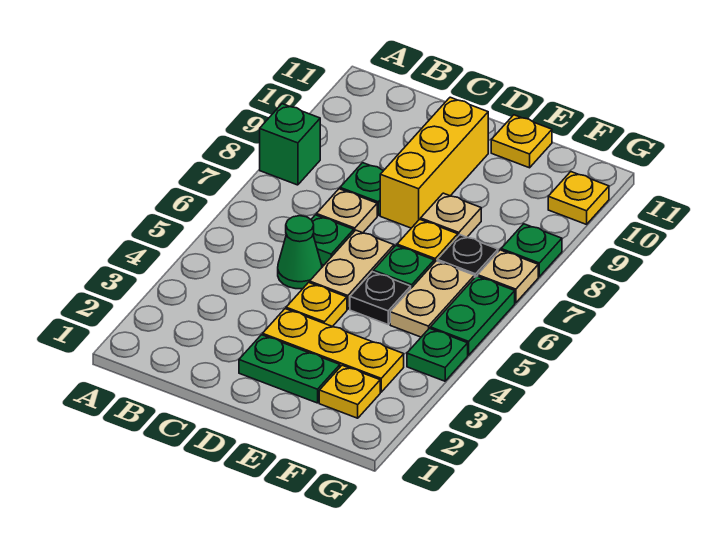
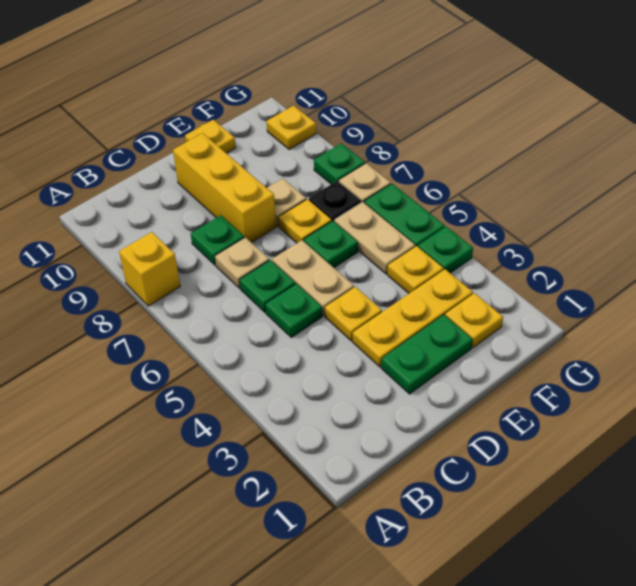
green brick A8 level 1 -> yellow brick A8 level 1
green cone C5 level 1 -> green plate C5 level 1
black plate E5 level 1 -> none
none -> yellow plate F4 level 1

